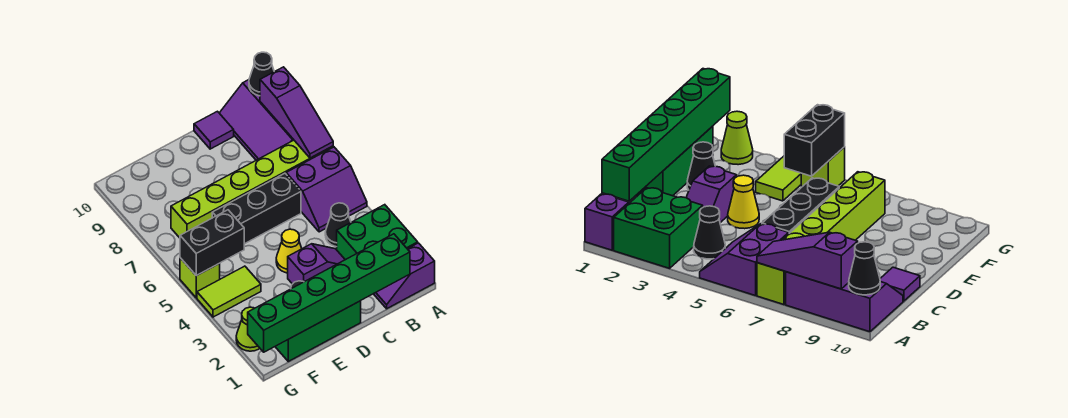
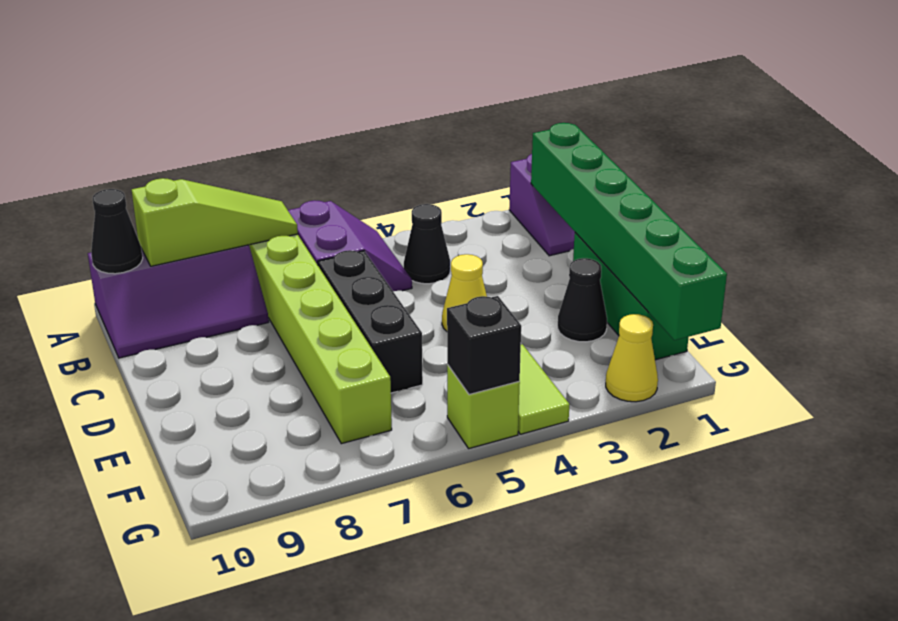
green brick A2:B3 level 1 -> none
purple slope A7:A9 level 2 top 9 -> lime slope A7:A9 level 2 top 9
purple slope C3:D3 level 1 top D -> none
purple tile C10 level 1 -> none
black brick F5:G5 level 2 -> black brick G5 level 2
lime cone G2 level 1 -> yellow cone G2 level 1

